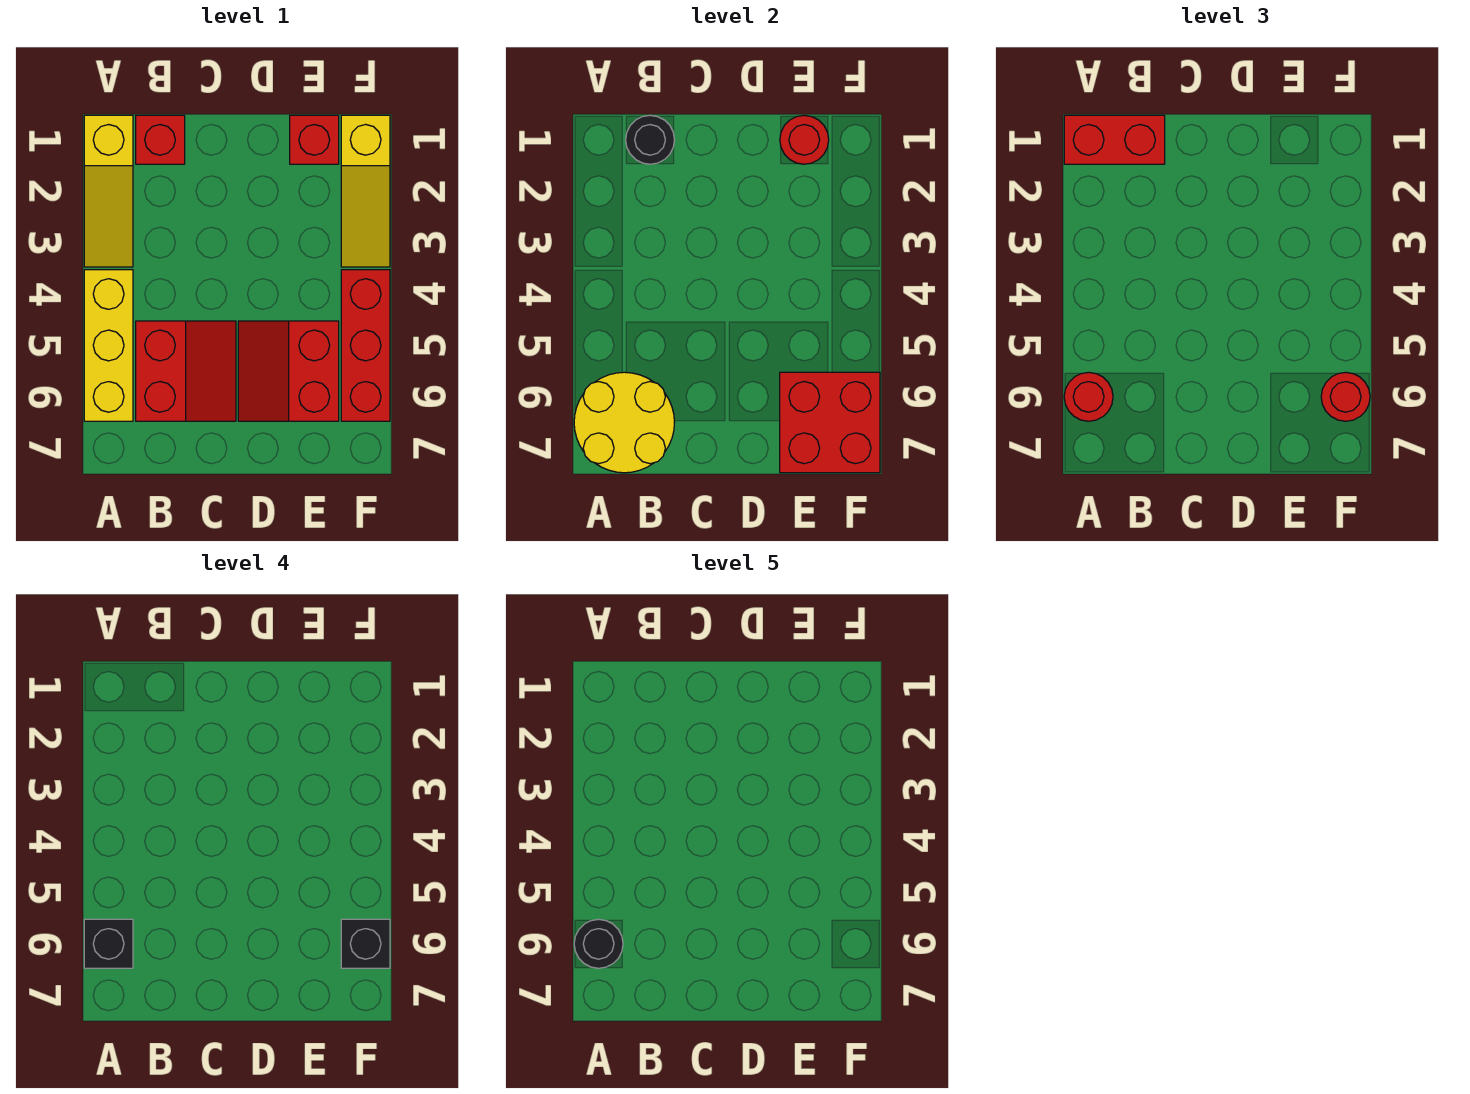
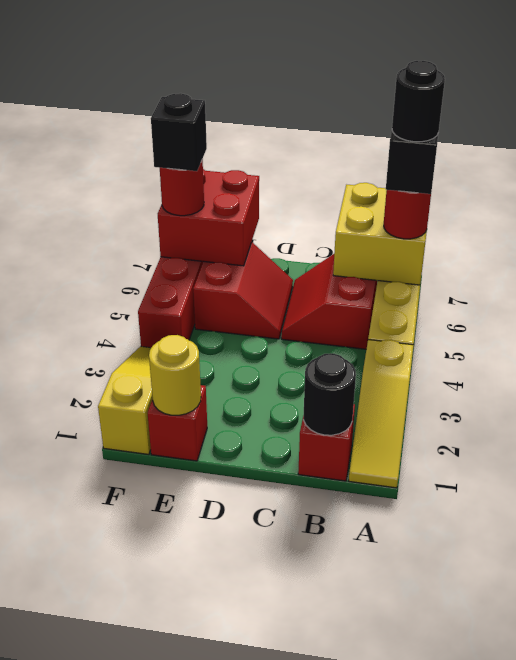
yellow slope A1:A3 level 1 top 1 -> yellow slope A1:A3 level 1 top 3
red brick A1:B1 level 3 -> none
yellow round brick A6:B7 level 2 -> yellow brick A6:B7 level 2
red round brick E1 level 2 -> yellow round brick E1 level 2

